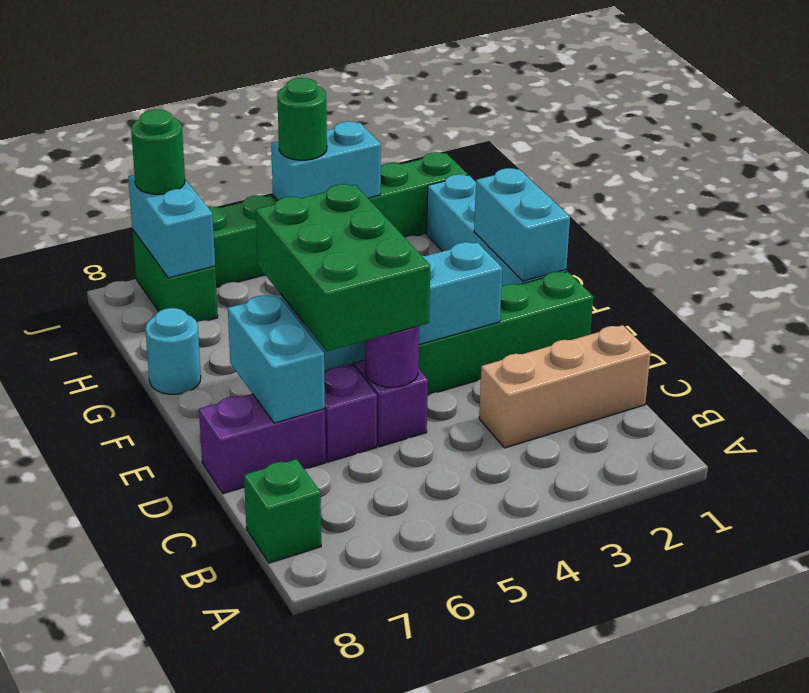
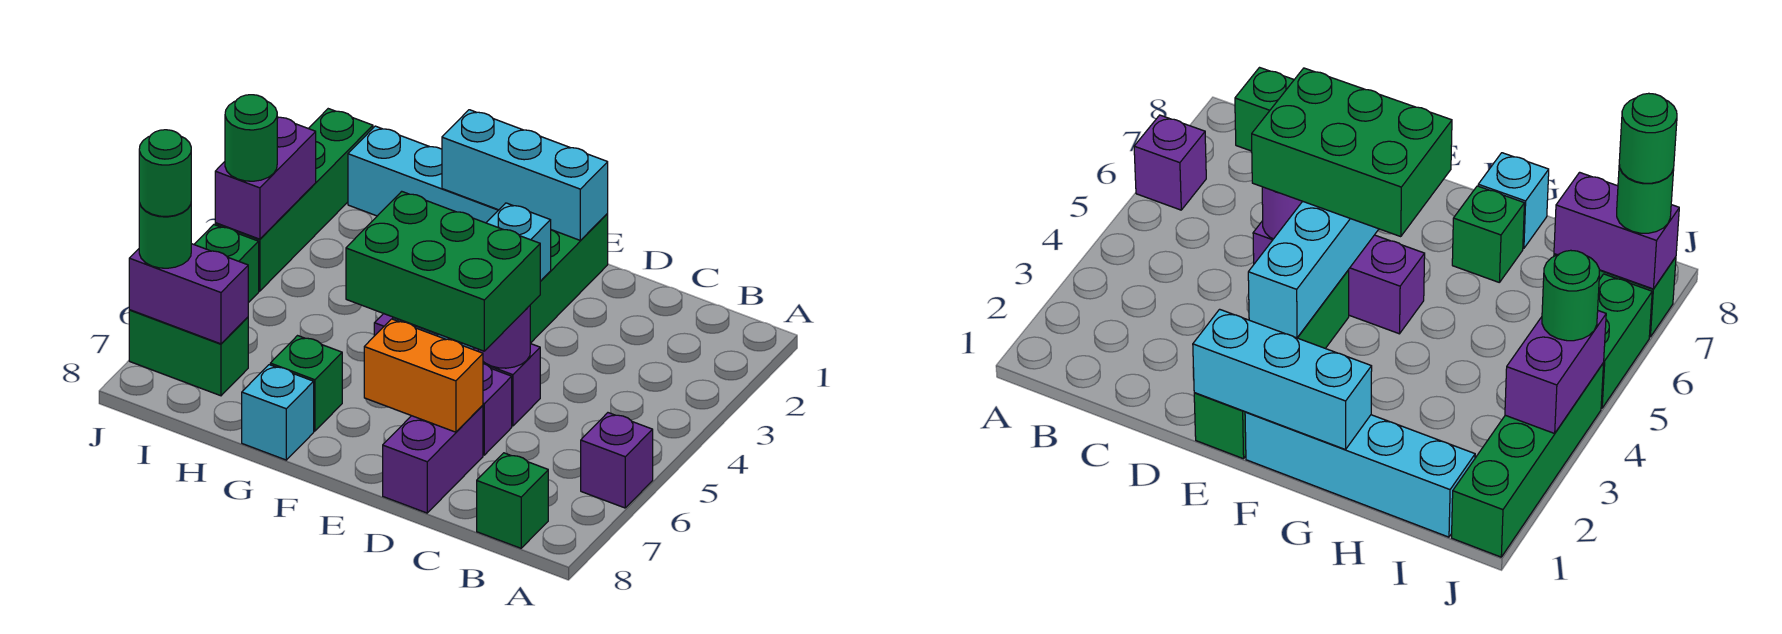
none -> purple brick A6 level 1
tan brick C1:C3 level 1 -> none
cyan brick D7:E7 level 2 -> orange brick D7:E7 level 2
cyan brick F1:G1 level 2 -> cyan brick E1:G1 level 2
none -> green brick G7 level 1
cyan round brick G8 level 1 -> cyan brick G8 level 1
cyan brick I7:J7 level 2 -> purple brick I7:J7 level 2
cyan brick J3:J4 level 2 -> purple brick J3:J4 level 2
none -> green round brick J7 level 4

